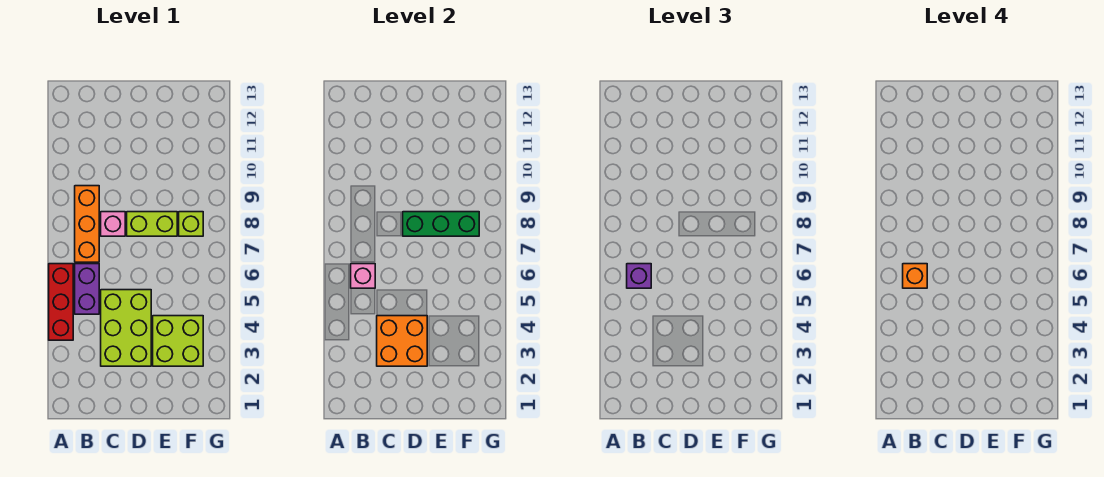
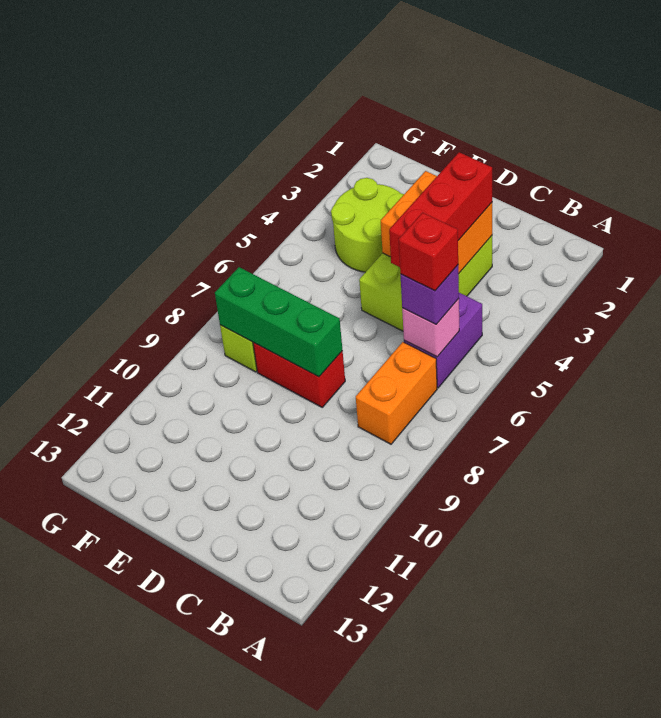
red brick A4:A6 level 1 -> red brick C3:C5 level 3
orange brick B6 level 4 -> red brick B6 level 4
orange brick B7:B9 level 1 -> orange brick B7:B8 level 1
pink brick C8 level 1 -> none
lime brick D8:E8 level 1 -> red brick D8:E8 level 1
lime brick E3:F4 level 1 -> lime round brick E3:F4 level 1

